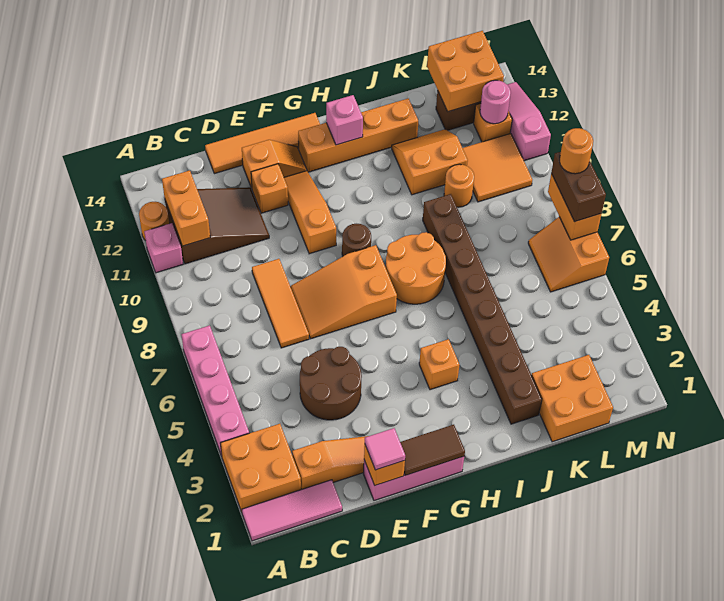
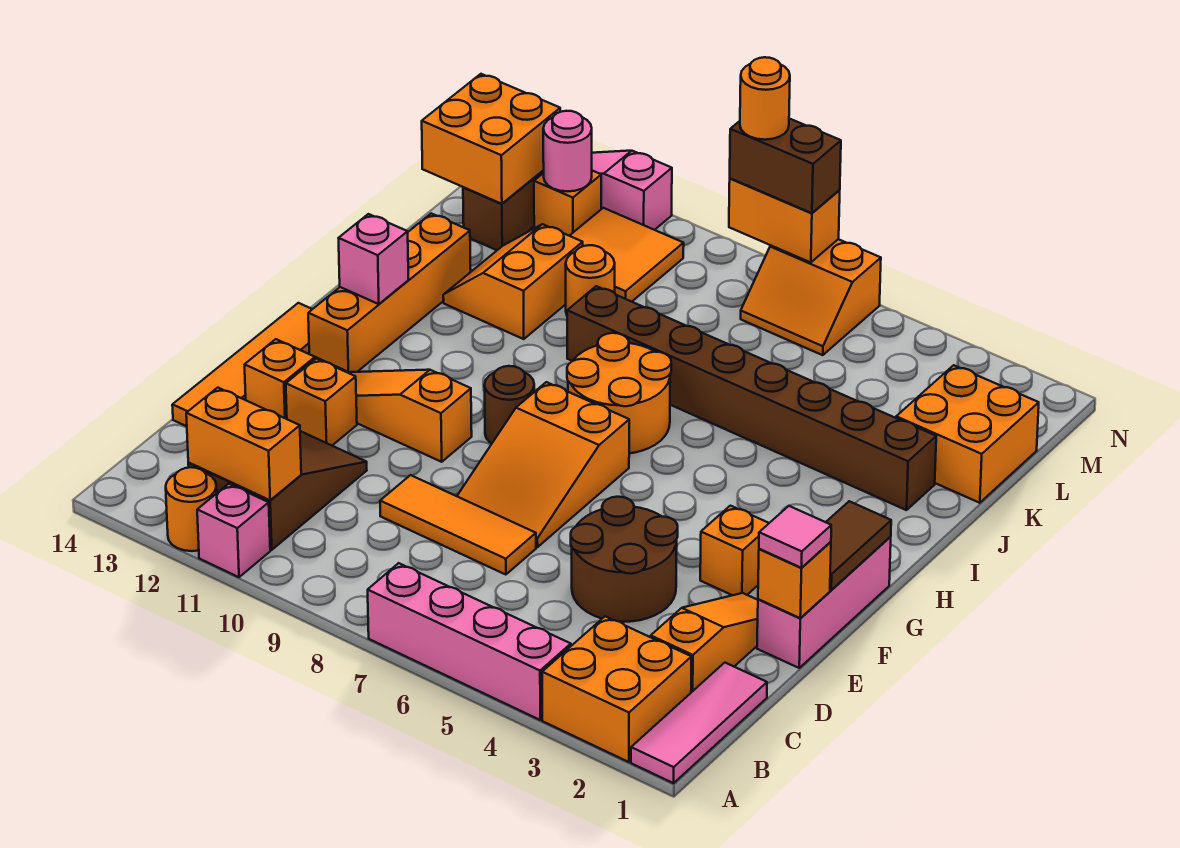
orange brick H4 level 1 -> orange brick F3 level 1

